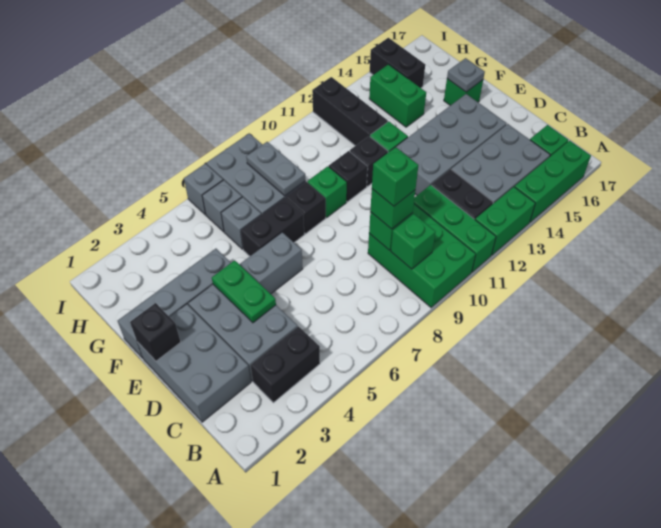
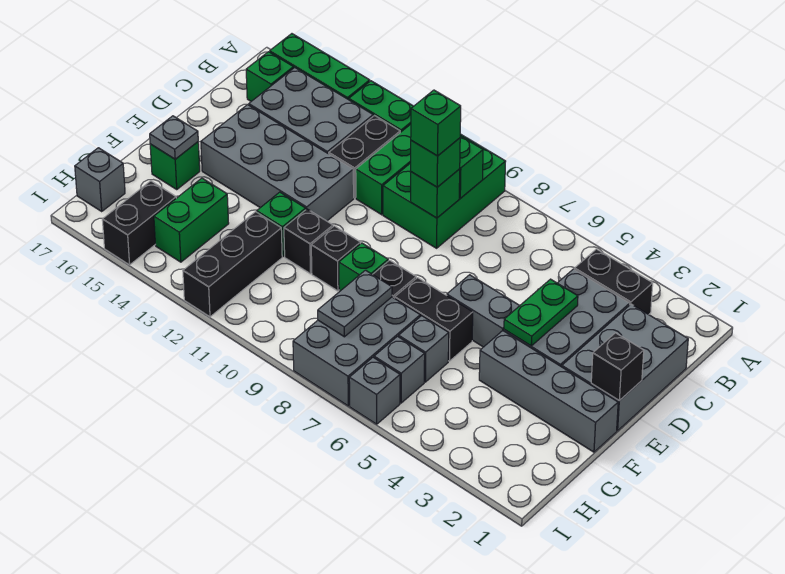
none -> grey brick H17 level 1

